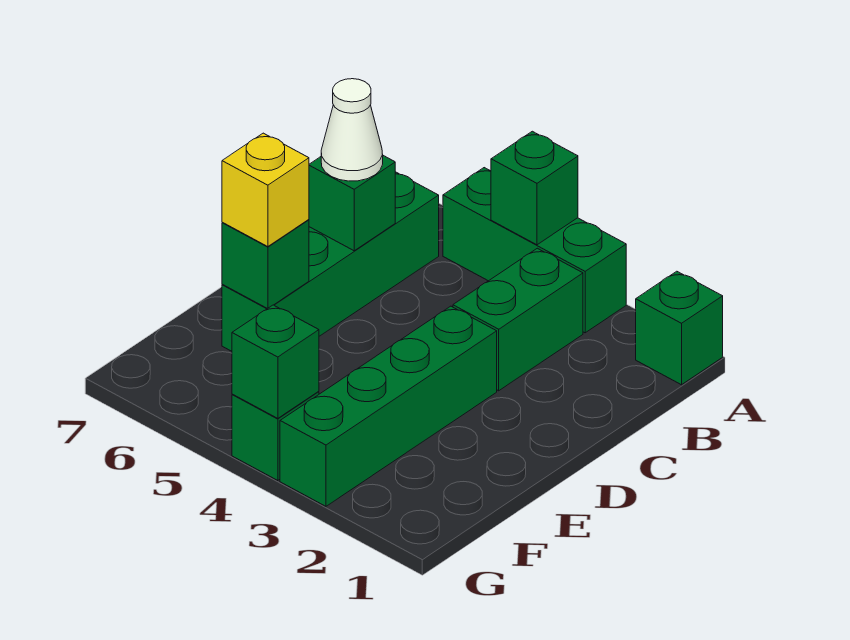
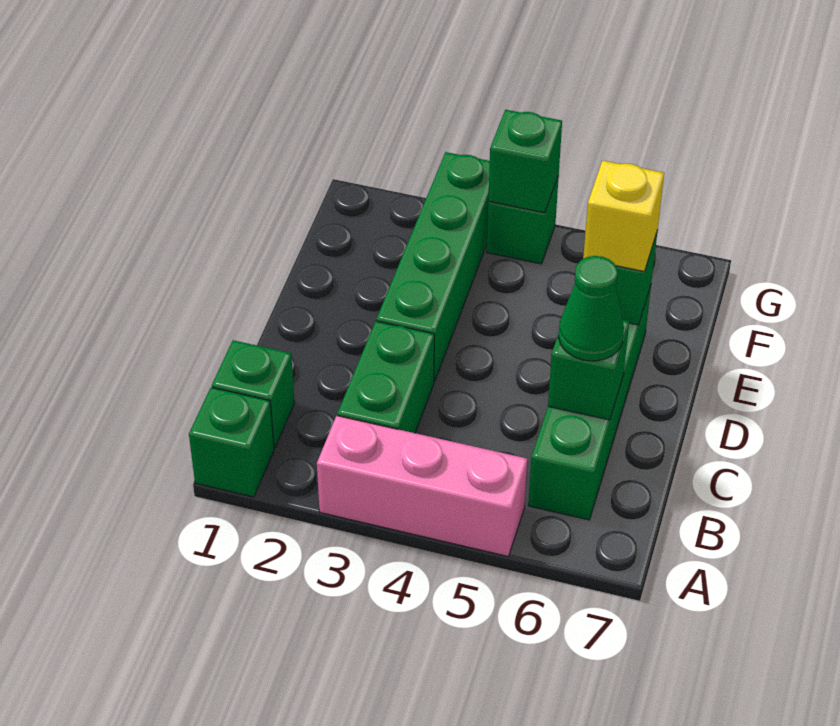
green brick A3:A5 level 1 -> pink brick A3:A5 level 1
green brick A4 level 2 -> green brick B1 level 1
white cone C6 level 3 -> green cone C6 level 3

